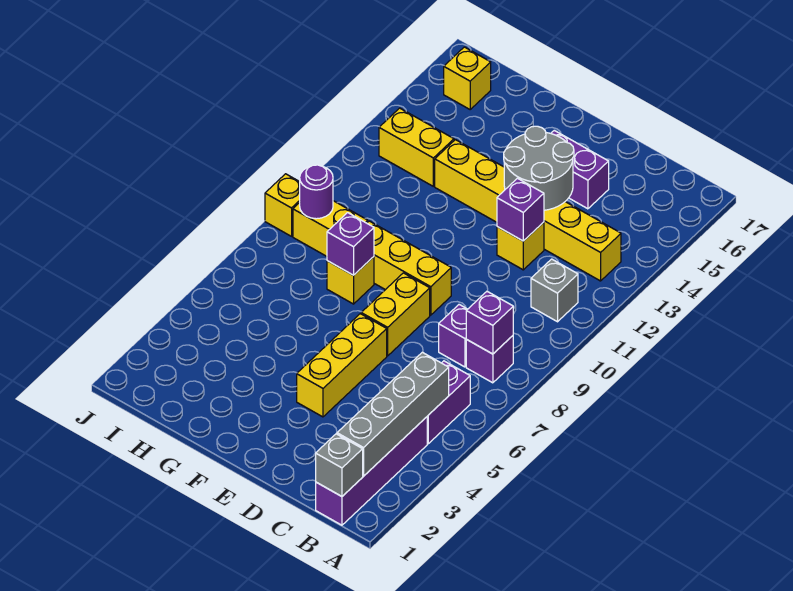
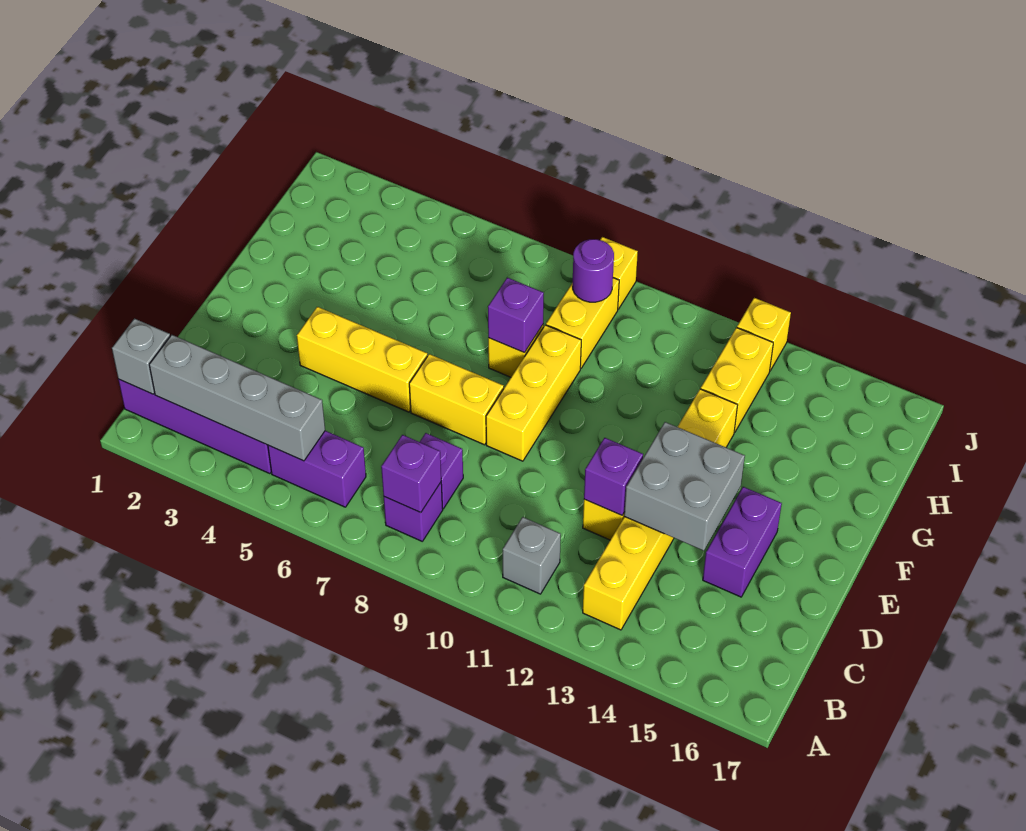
grey round brick D13:E14 level 2 -> grey brick D13:E14 level 2
yellow brick I16 level 1 -> yellow brick J13 level 1

